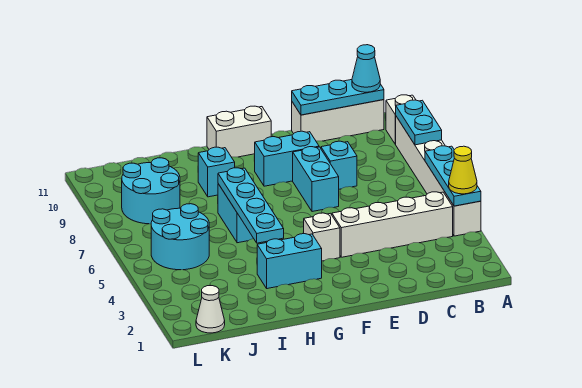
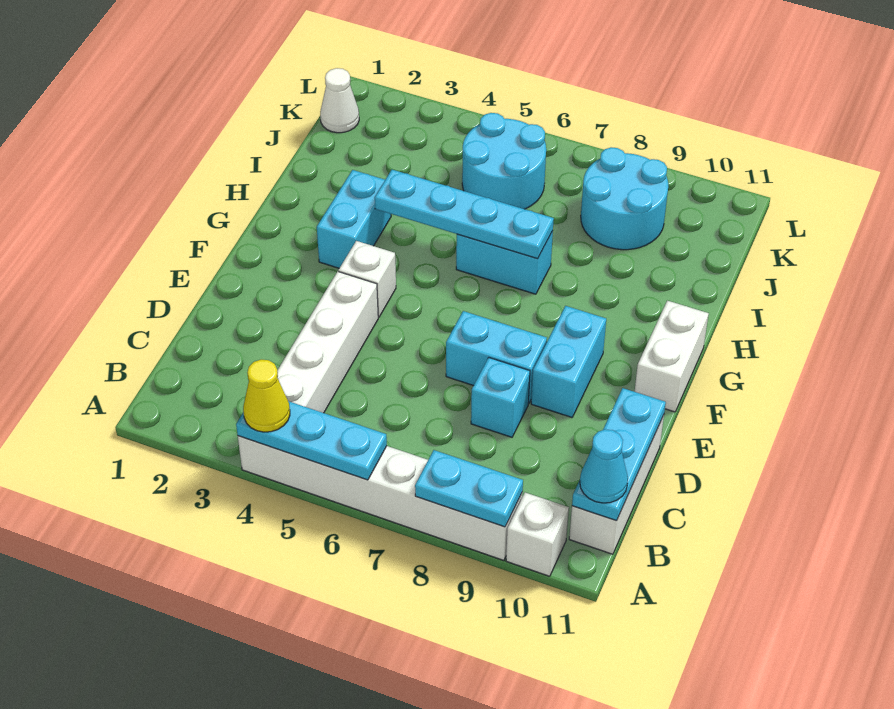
cyan brick H9 level 1 -> none

